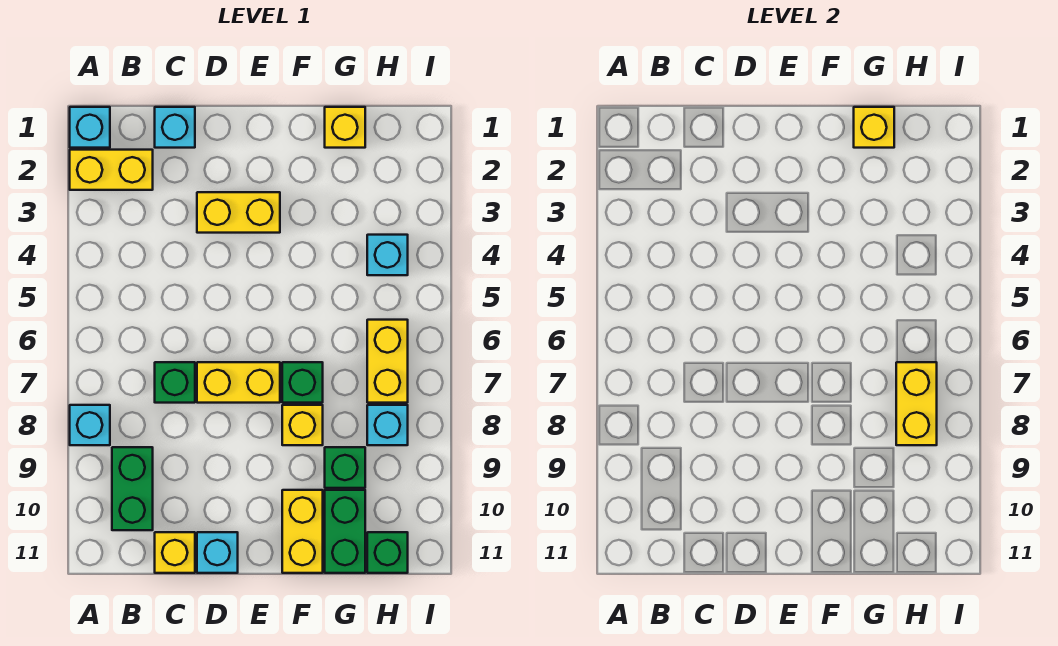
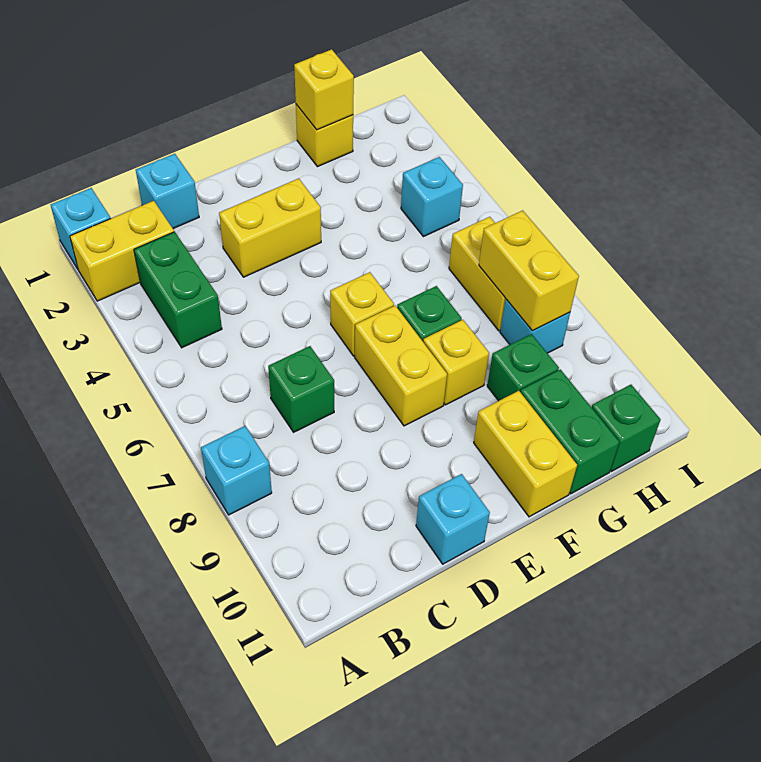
green brick B9:B10 level 1 -> green brick B3:B4 level 1
yellow brick C11 level 1 -> yellow brick E6 level 1
yellow brick D7:E7 level 1 -> yellow brick E7:E8 level 1

